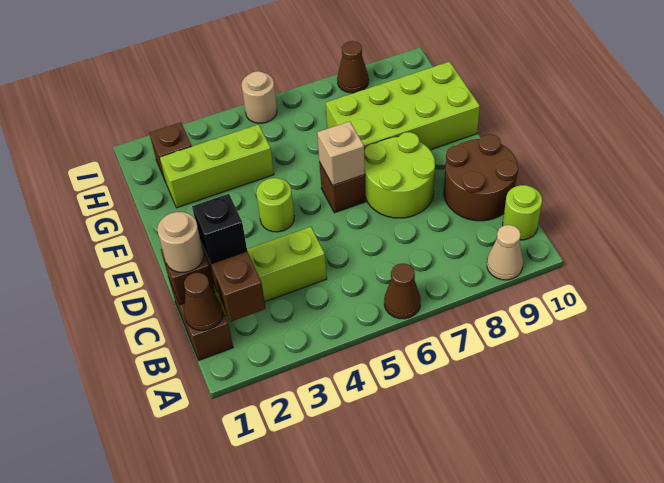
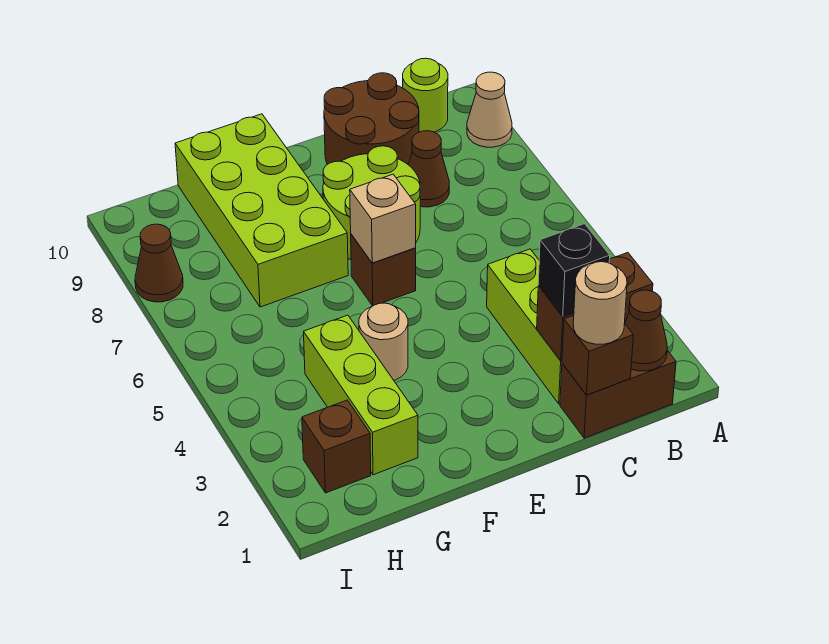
brown cone A6 level 1 -> brown cone C8 level 1
lime round brick E4 level 1 -> none
tan round brick I5 level 1 -> tan round brick F4 level 1

